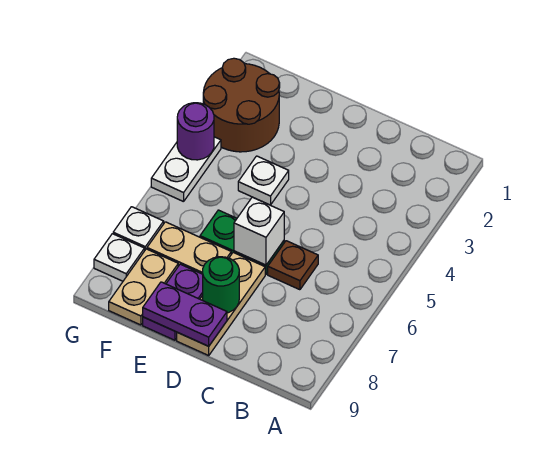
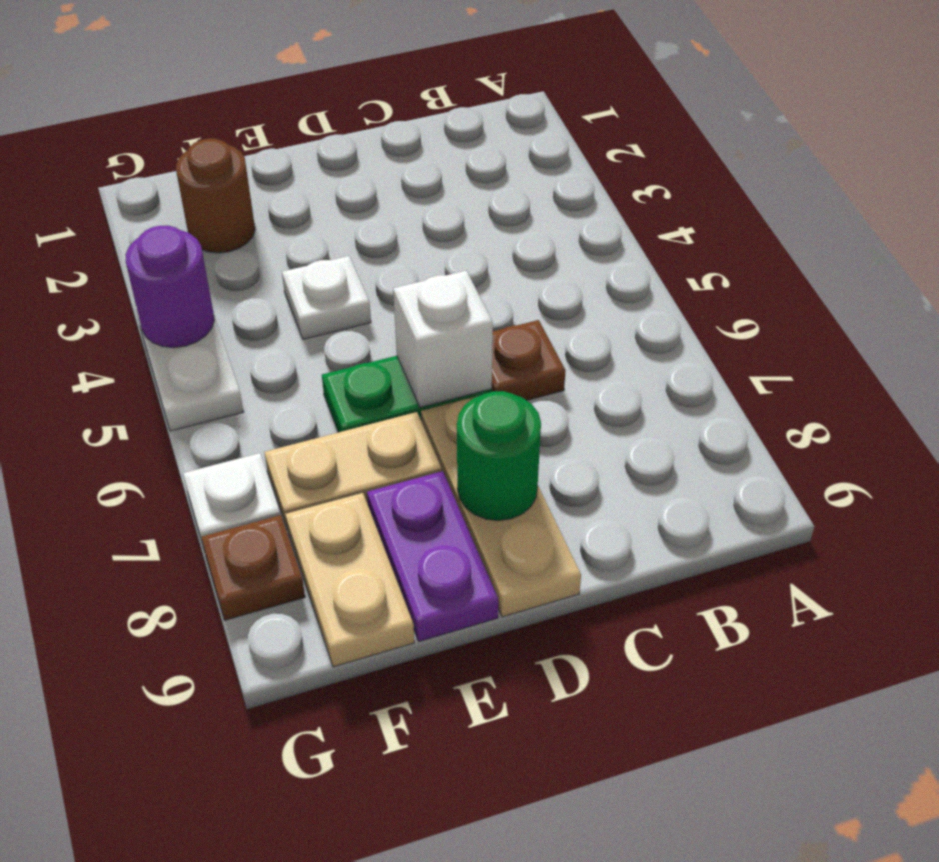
purple plate D9:E9 level 2 -> none
brown round brick F2:G3 level 1 -> brown round brick F2 level 1
white plate G8 level 1 -> brown plate G8 level 1

